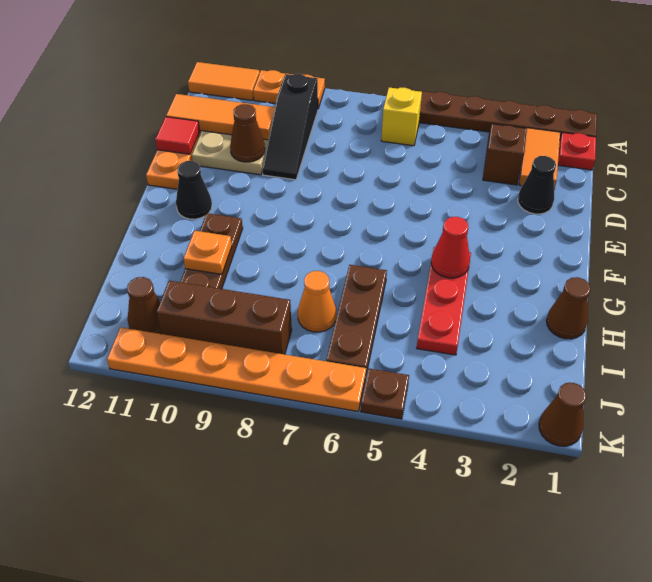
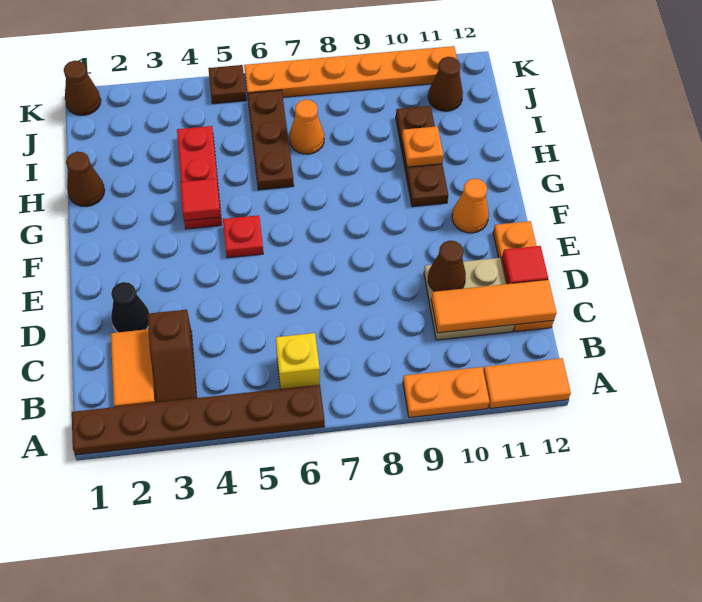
red plate B1 level 1 -> red plate F5 level 1
black slope B9:D9 level 1 top B -> none
black cone F11 level 1 -> orange cone F11 level 1
red cone G4 level 2 -> red tile G4 level 2
brown brick J8:J10 level 1 -> none

